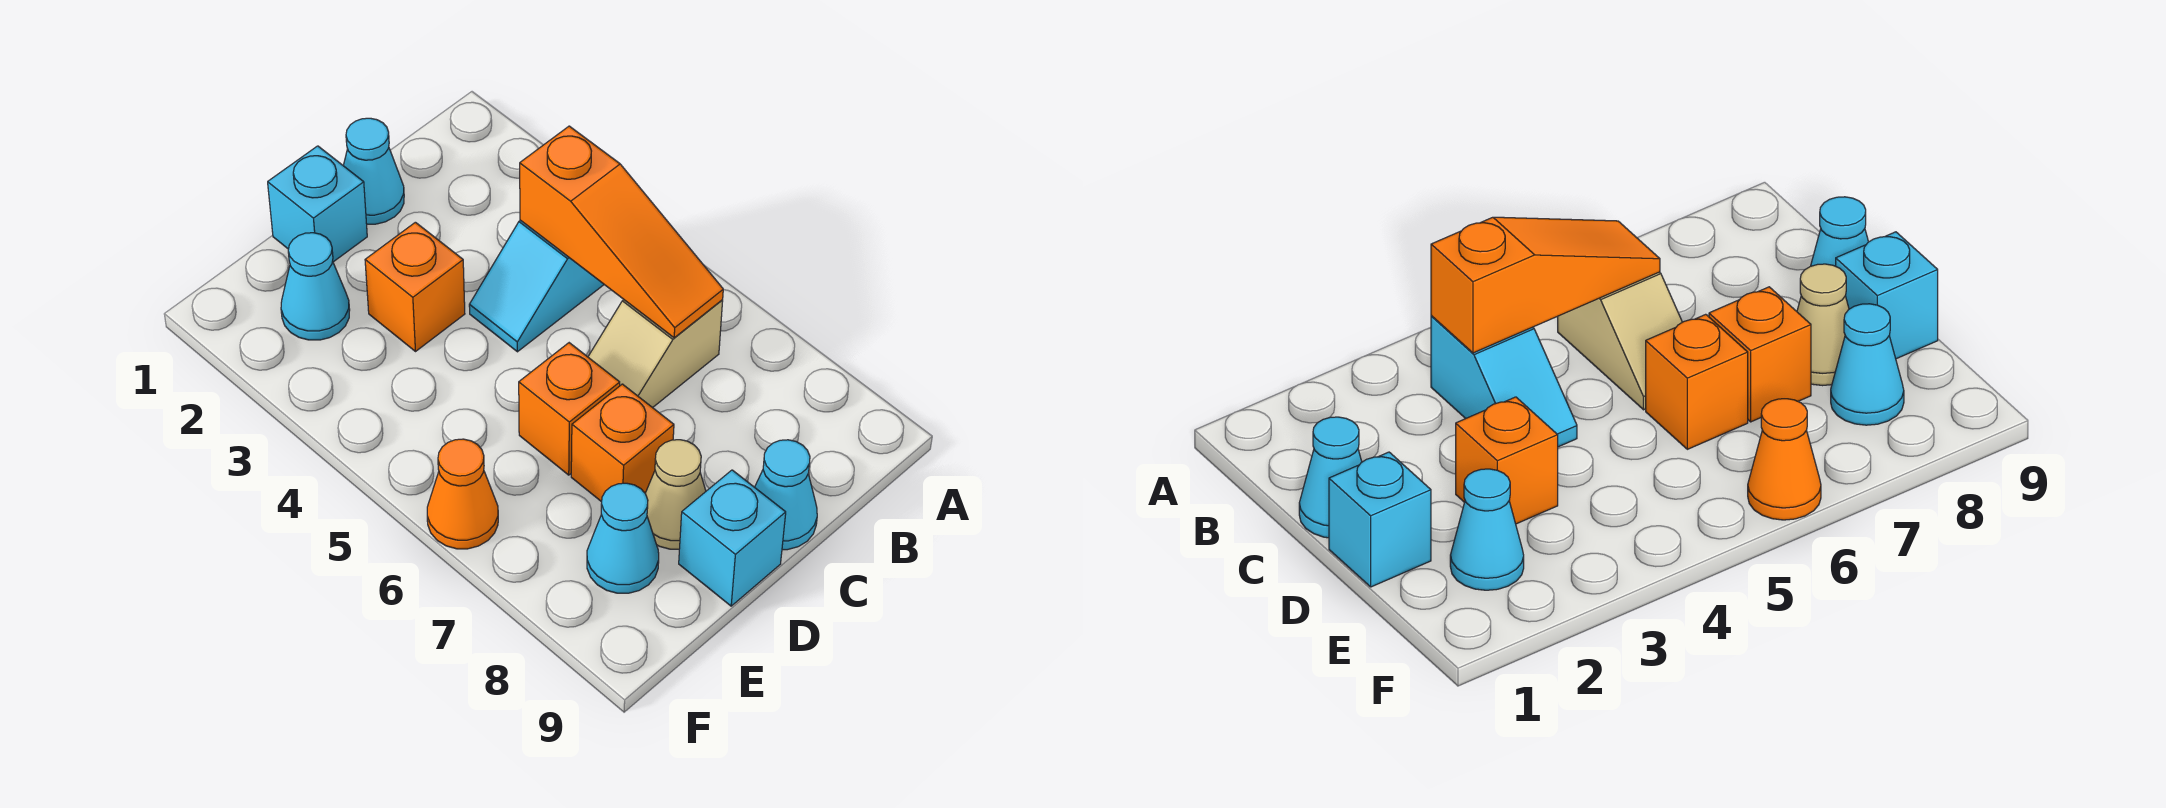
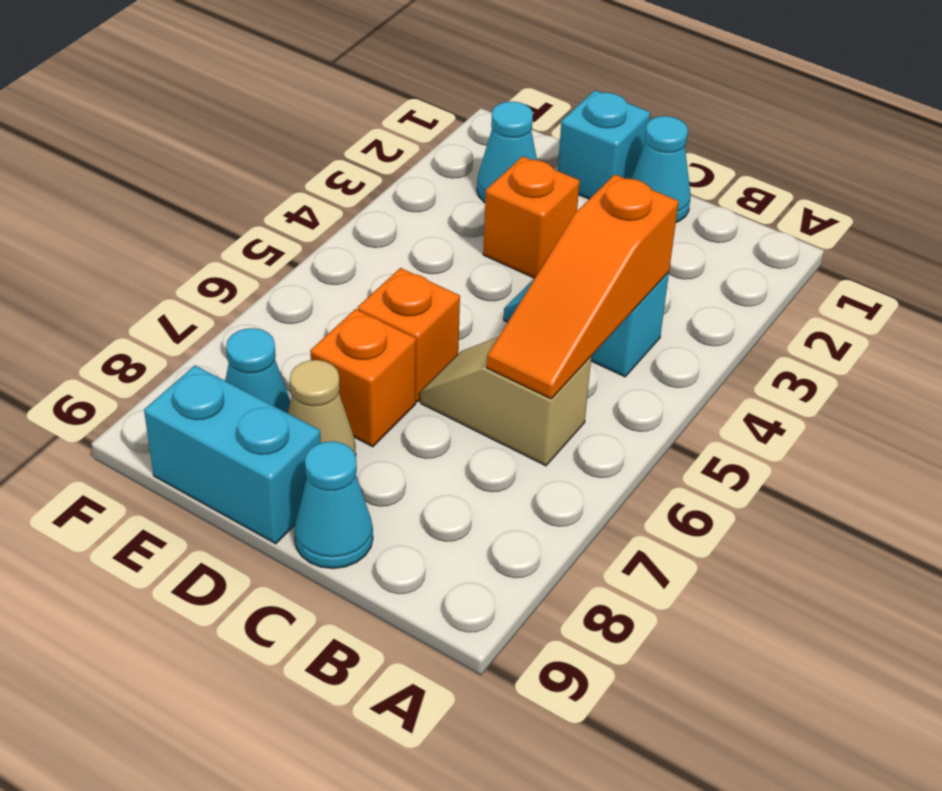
cyan brick D9 level 1 -> cyan brick D9:E9 level 1
orange cone F6 level 1 -> none

